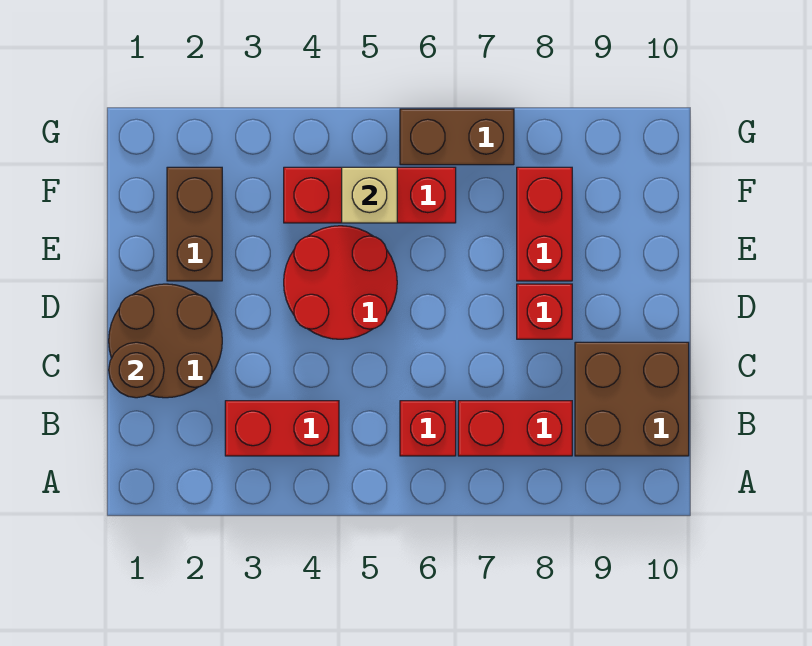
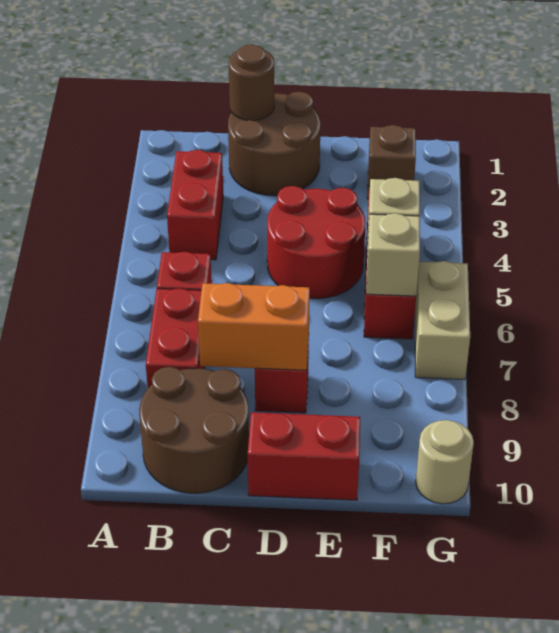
brown brick B9:C10 level 1 -> brown round brick B9:C10 level 1
none -> orange brick C8:D8 level 2
brown brick E2:F2 level 1 -> brown brick F2 level 1
red brick E8:F8 level 1 -> red brick D10:E10 level 1
none -> tan brick F6 level 2
brown brick G6:G7 level 1 -> tan brick G6:G7 level 1
none -> tan round brick G10 level 1

